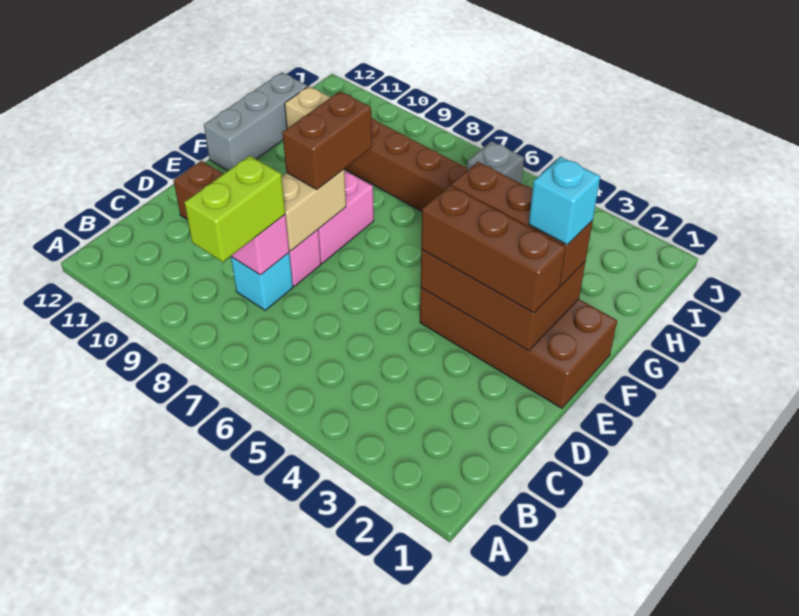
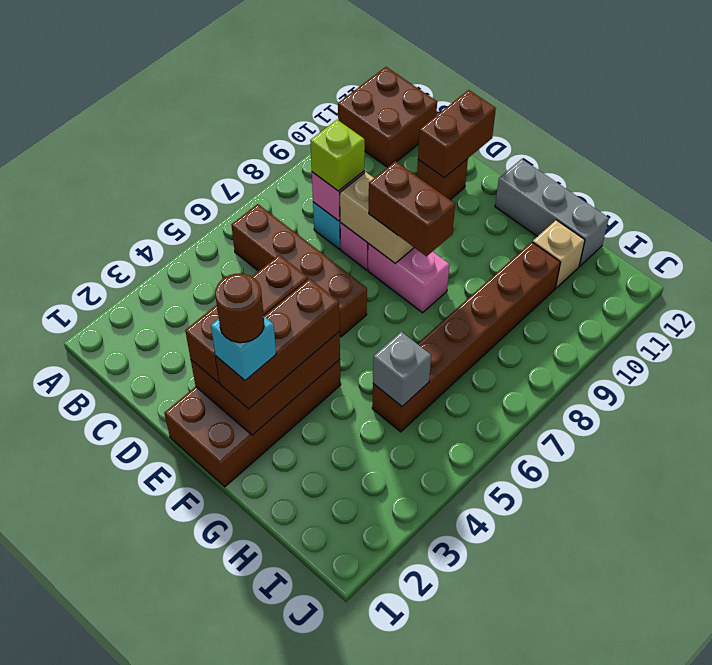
none -> brown brick A11:B12 level 1
none -> brown brick B6:E6 level 1
lime brick B8:C8 level 3 -> lime brick C8 level 3
none -> brown brick D11:D12 level 2
none -> brown round brick F2 level 5

